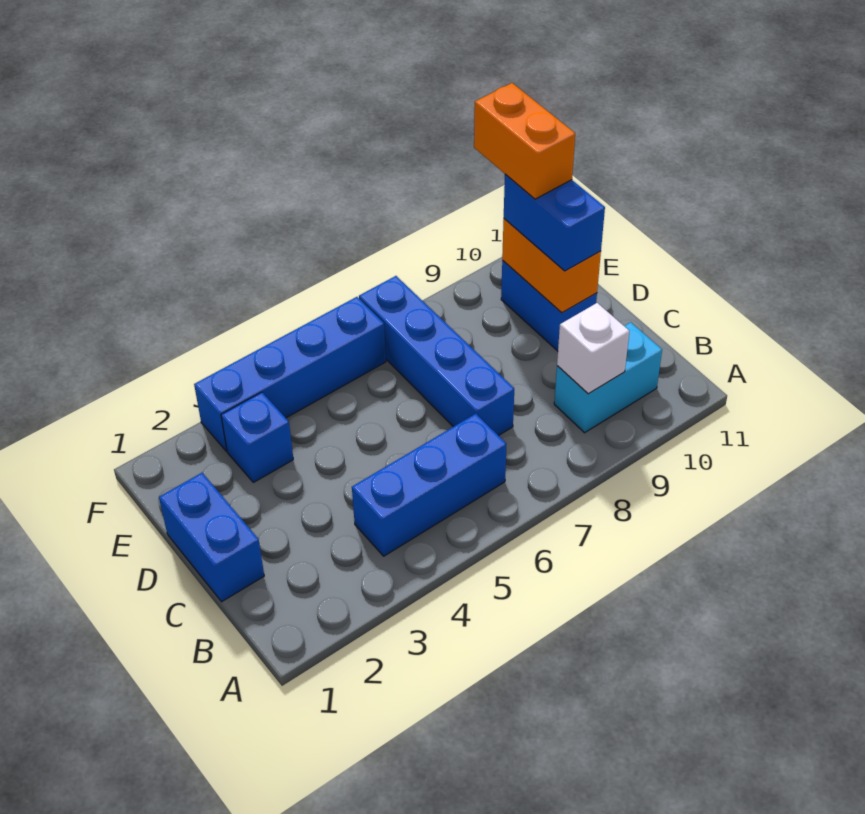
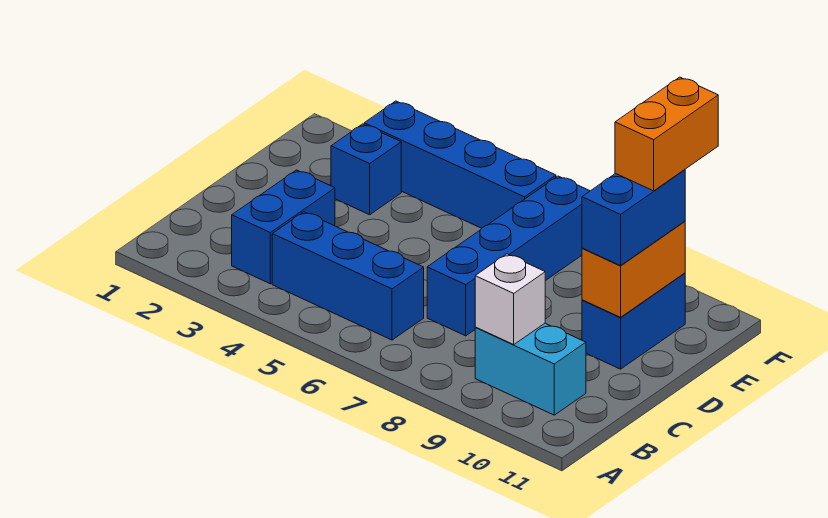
blue brick C1:D1 level 1 -> blue brick B3:C3 level 1

